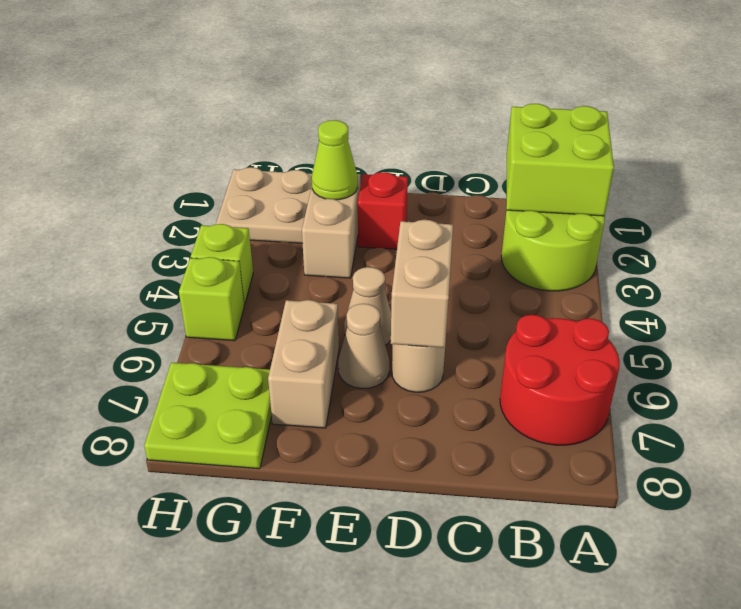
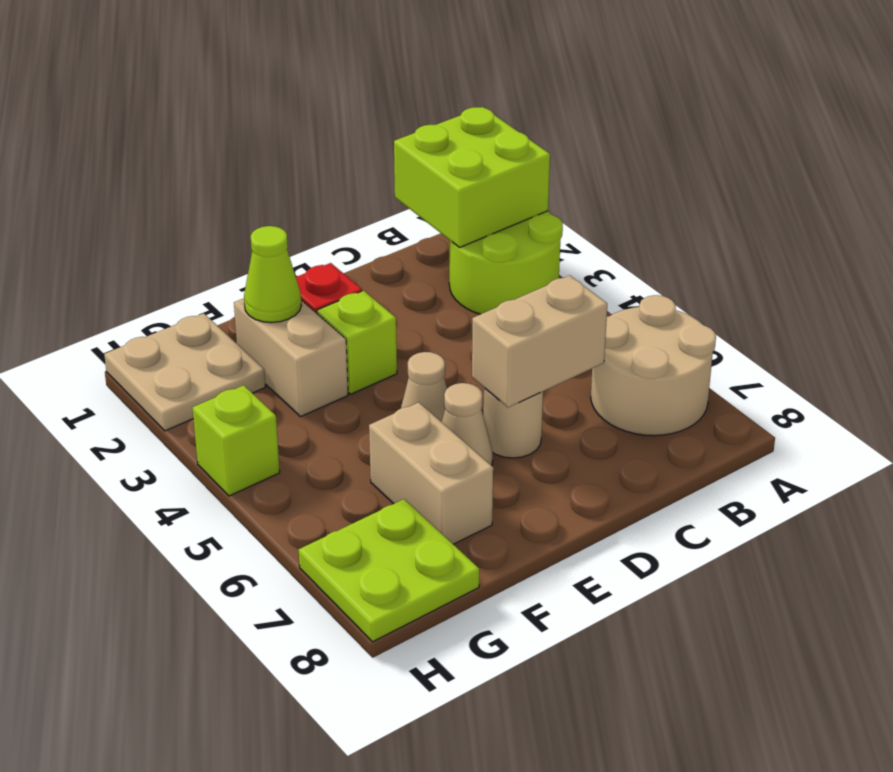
red round brick A6:B7 level 1 -> tan round brick A6:B7 level 1
tan brick D5:D6 level 2 -> tan brick C6:D6 level 2
lime brick H5 level 1 -> lime brick E3 level 1

